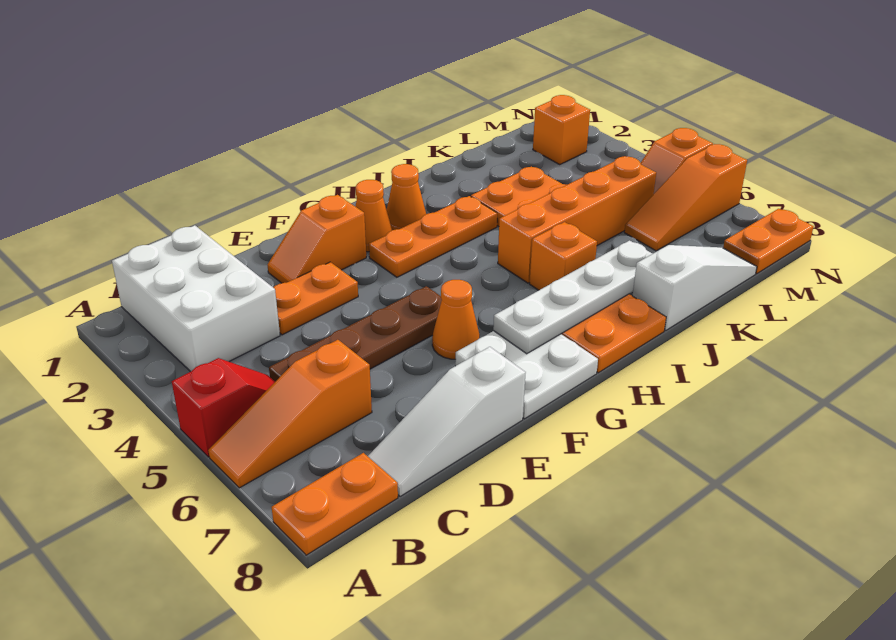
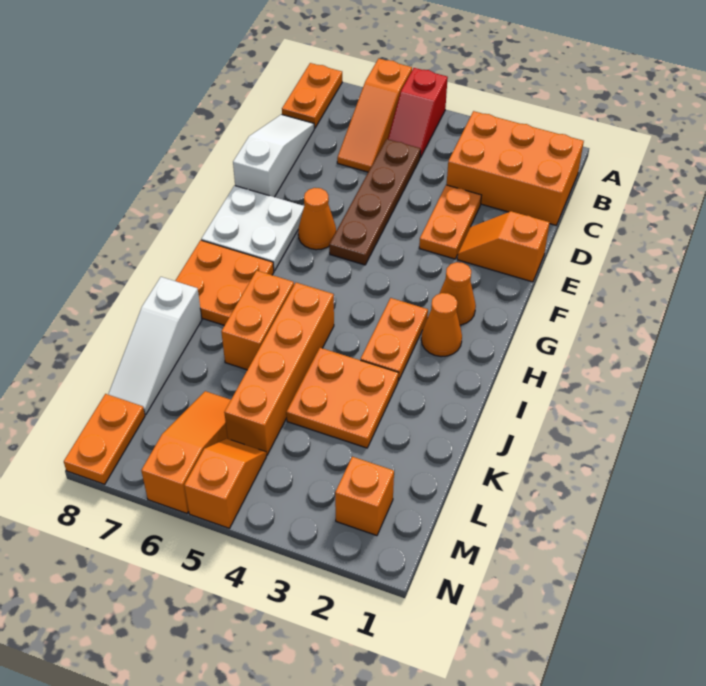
orange slope A6:C6 level 1 top C -> orange slope A6:C6 level 1 top A
white brick B1:C3 level 1 -> orange brick B1:C3 level 1
orange slope E2:F2 level 1 top F -> orange slope E1:E2 level 1 top 1
orange plate G3:I3 level 1 -> orange plate H3:I3 level 1
white plate G7:J7 level 2 -> none
orange brick I6 level 1 -> orange brick I6:J6 level 1

